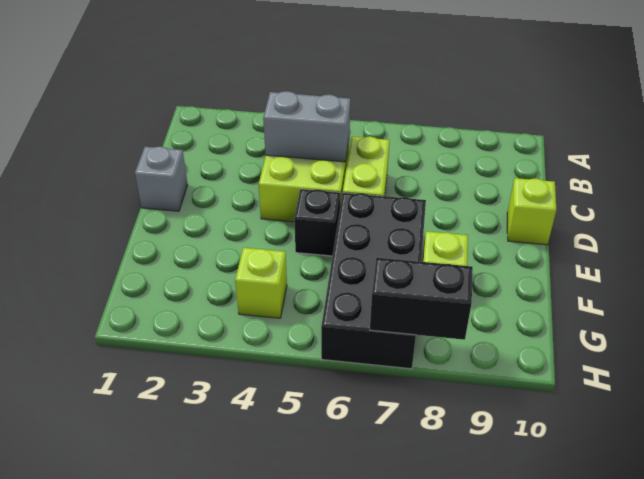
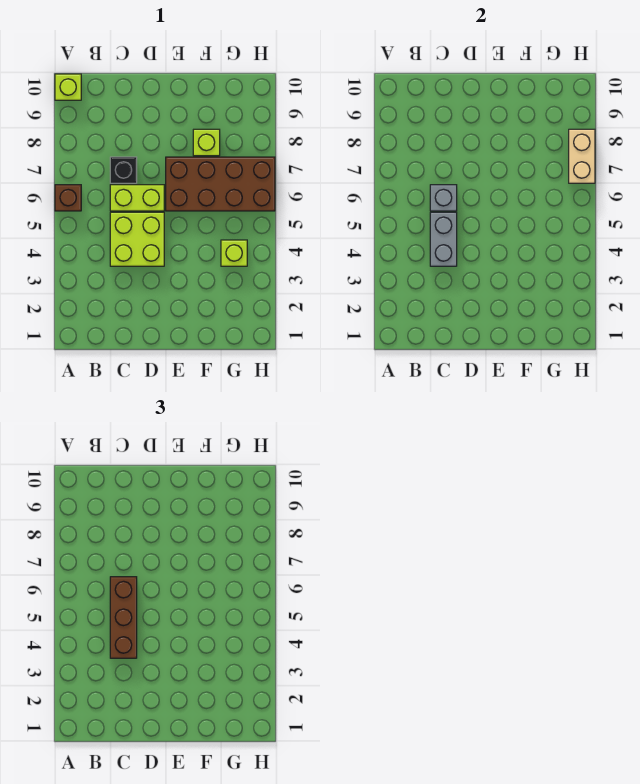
none -> brown brick A6 level 1
none -> brown brick C4:C6 level 3
grey brick D1 level 1 -> grey brick C6 level 2
lime brick D10 level 1 -> lime brick A10 level 1
black brick E5 level 1 -> black brick C7 level 1
black brick E6:H7 level 1 -> brown brick E6:H7 level 1
black brick H7:H8 level 2 -> tan brick H7:H8 level 2

